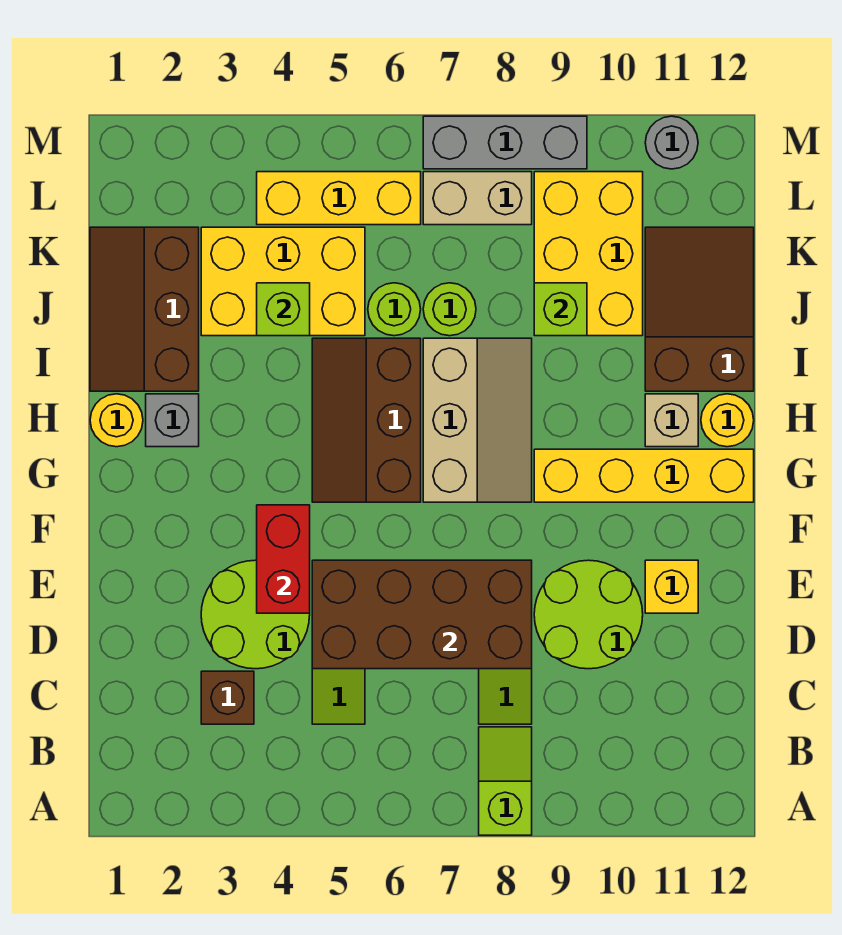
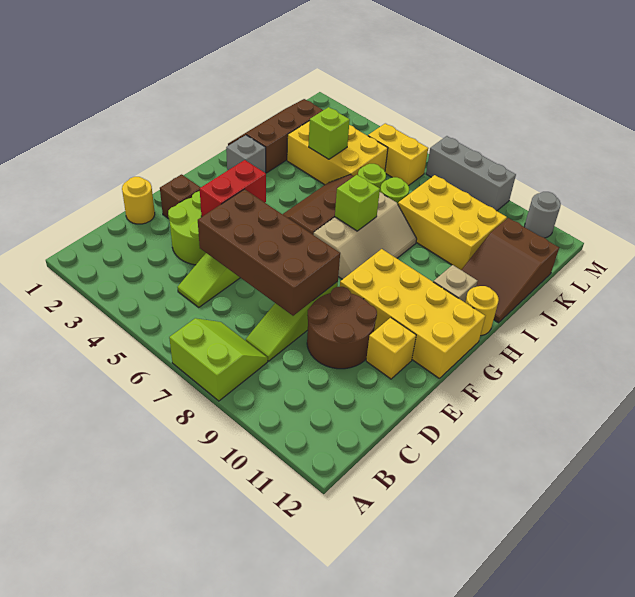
lime slope A8:B8 level 1 top A -> lime slope A7:B8 level 1 top A
brown brick C3 level 1 -> brown brick E2 level 1
lime round brick D9:E10 level 1 -> brown round brick D9:E10 level 1
yellow brick G9:G12 level 1 -> yellow brick F9:G12 level 1
yellow round brick H1 level 1 -> yellow round brick D1 level 1
brown slope I11:K12 level 1 top I -> brown slope I11:K12 level 1 top K
yellow brick J9:L10 level 1 -> yellow brick J8:K10 level 1
lime brick J9 level 2 -> lime brick H7 level 2
yellow brick L4:L6 level 1 -> yellow brick L5:L6 level 1
tan brick L7:L8 level 1 -> none

